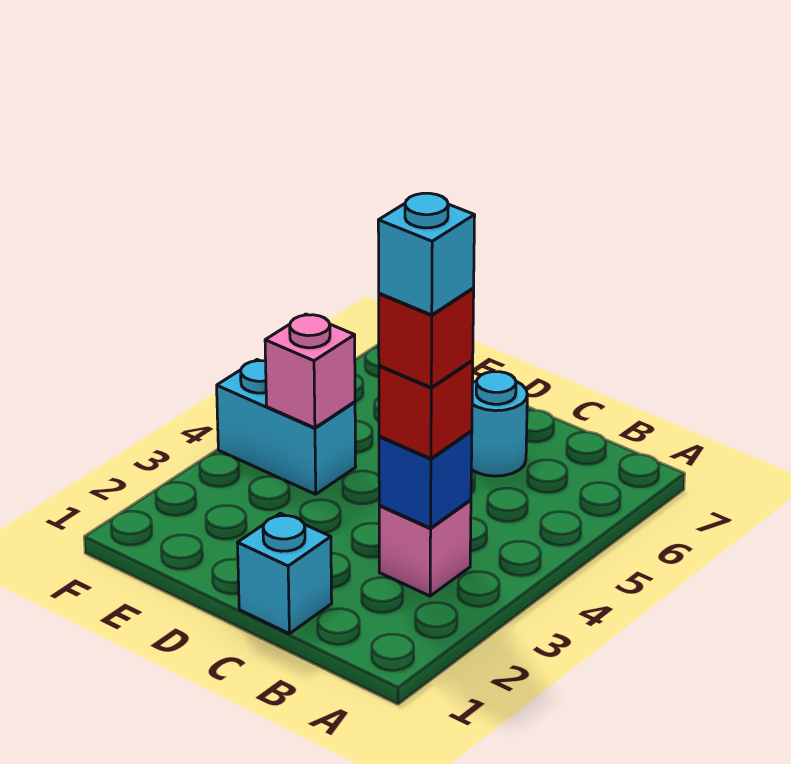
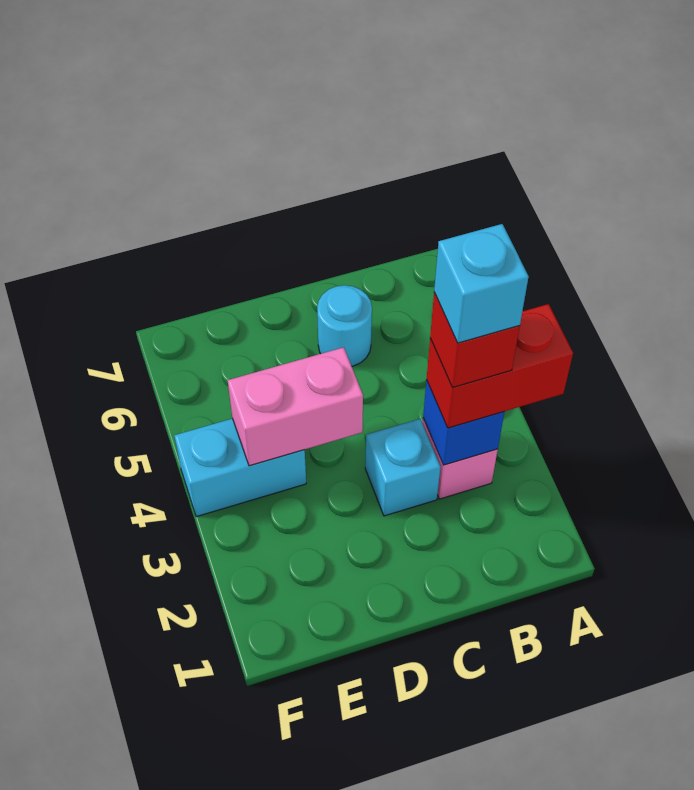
red brick B3 level 3 -> red brick A3:B3 level 3
cyan brick C1 level 1 -> cyan brick C3 level 1
pink brick E4 level 2 -> pink brick D4:E4 level 2

